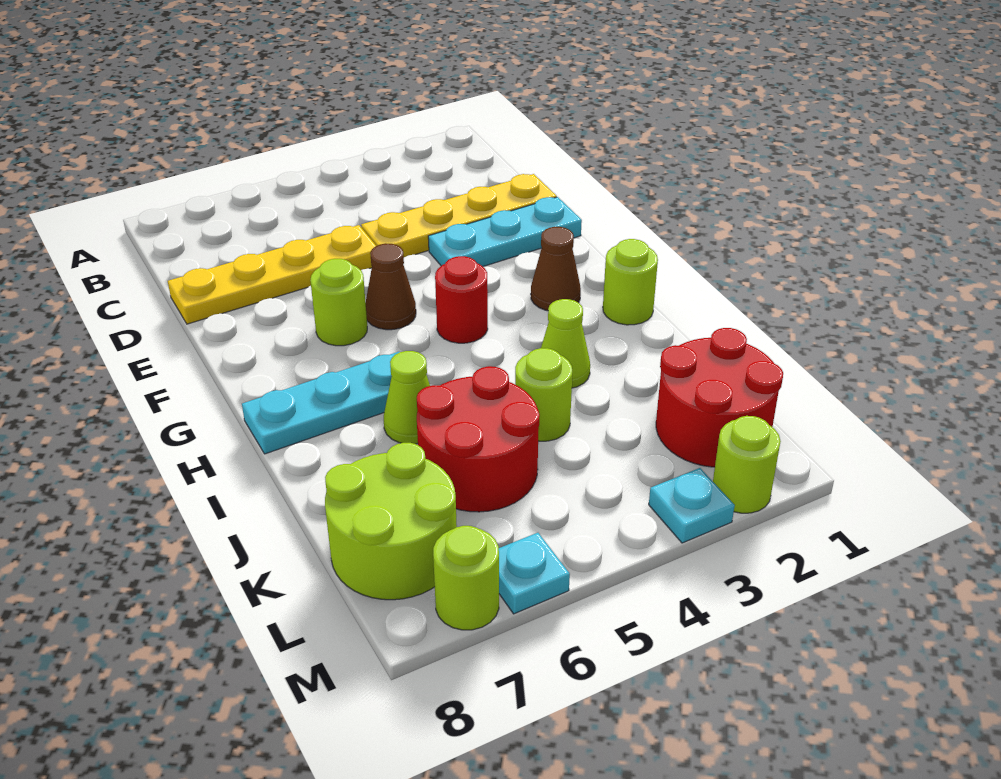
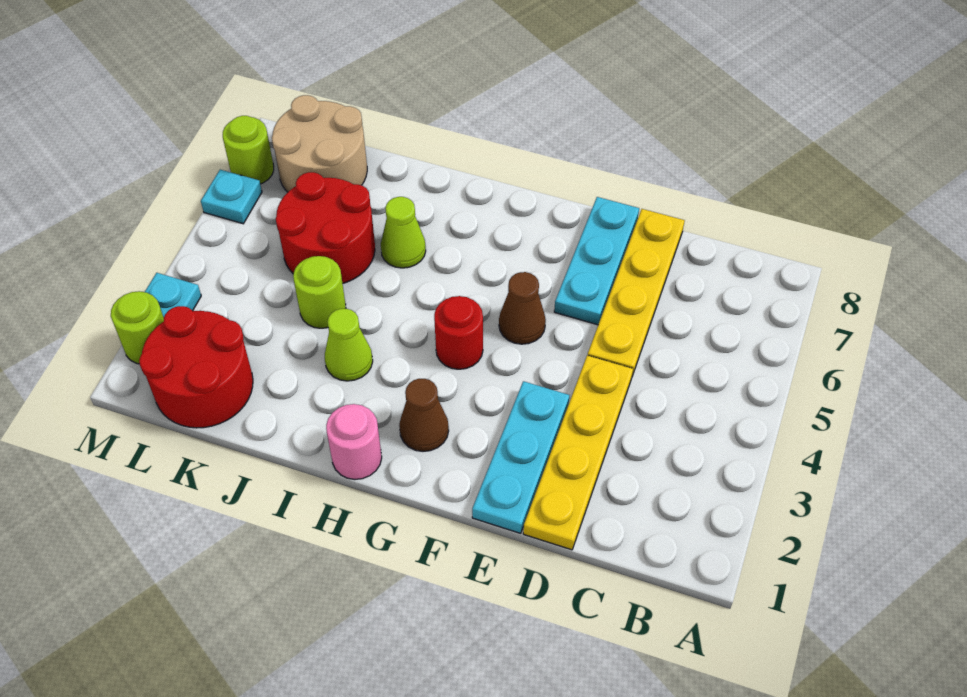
lime round brick F6 level 1 -> none
lime round brick H1 level 1 -> pink round brick H1 level 1
cyan plate H6:H8 level 1 -> cyan plate E6:E8 level 1
lime round brick K7:L8 level 1 -> tan round brick K7:L8 level 1

